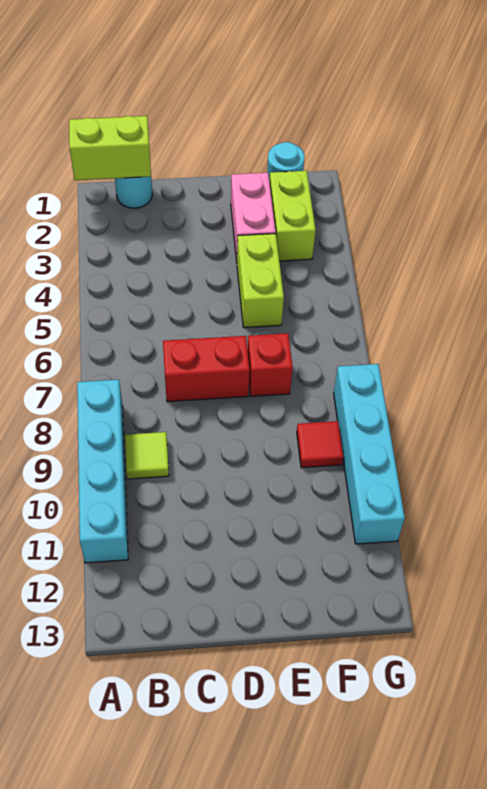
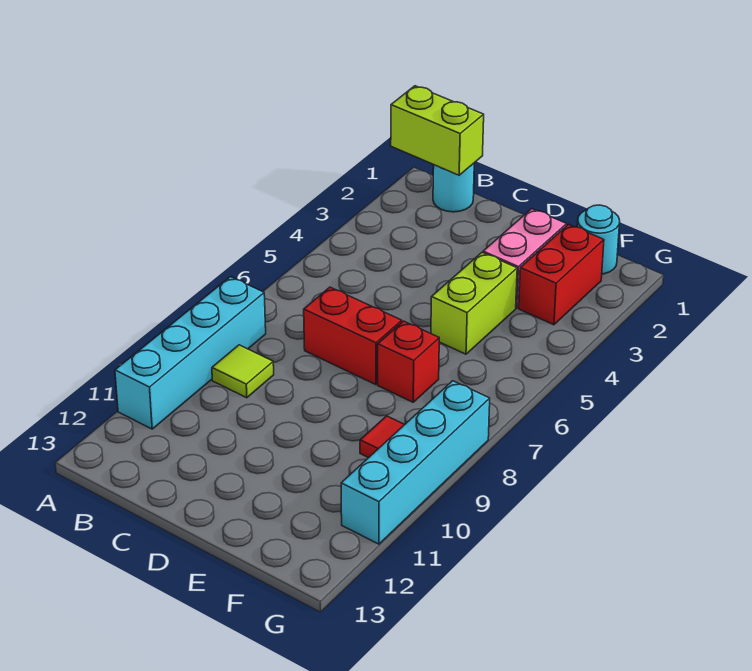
lime brick F2:F3 level 1 -> red brick F2:F3 level 1

